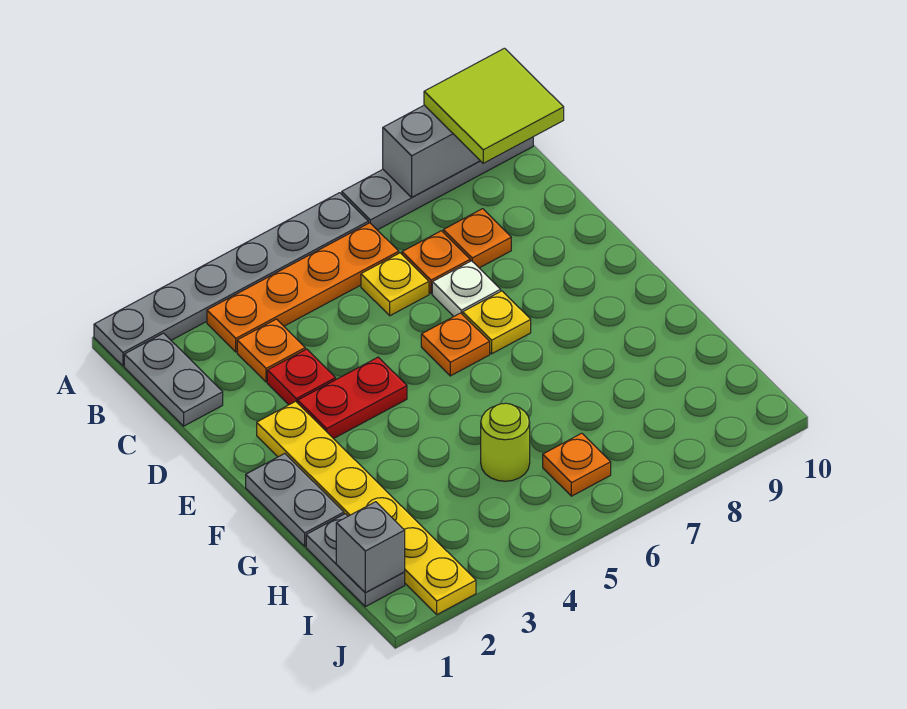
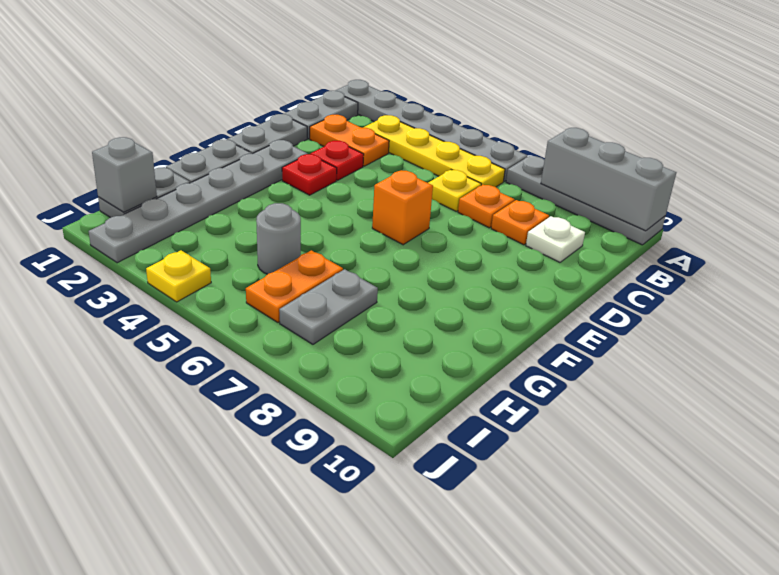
lime tile A9:B10 level 3 -> none
orange plate B3:B6 level 1 -> yellow plate B3:B6 level 1
orange plate C3 level 1 -> orange plate C2:C3 level 1
none -> grey plate D1:E1 level 1
white plate D7 level 1 -> white plate C9 level 1
yellow plate E2:J2 level 1 -> grey plate E2:J2 level 1
red plate E3:E4 level 1 -> red plate E3 level 1
orange plate E6 level 1 -> orange brick E6 level 1
yellow plate E7 level 1 -> yellow plate J4 level 1
lime round brick H5 level 1 -> grey round brick H5 level 1
none -> grey plate H7:I7 level 1
orange plate I6 level 1 -> orange plate H6:I6 level 1

